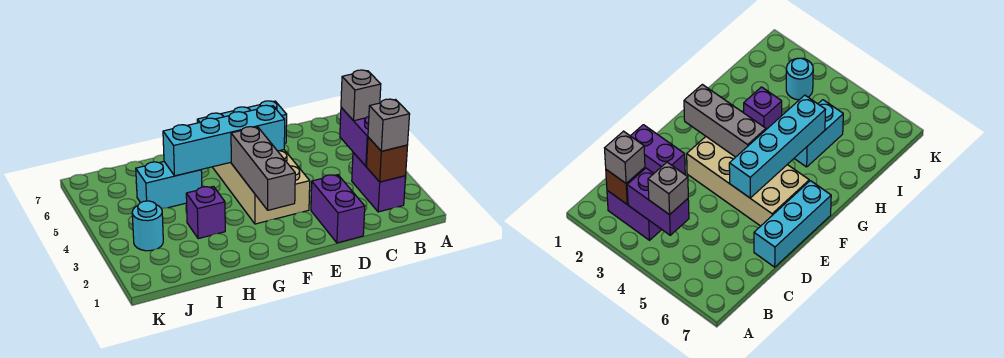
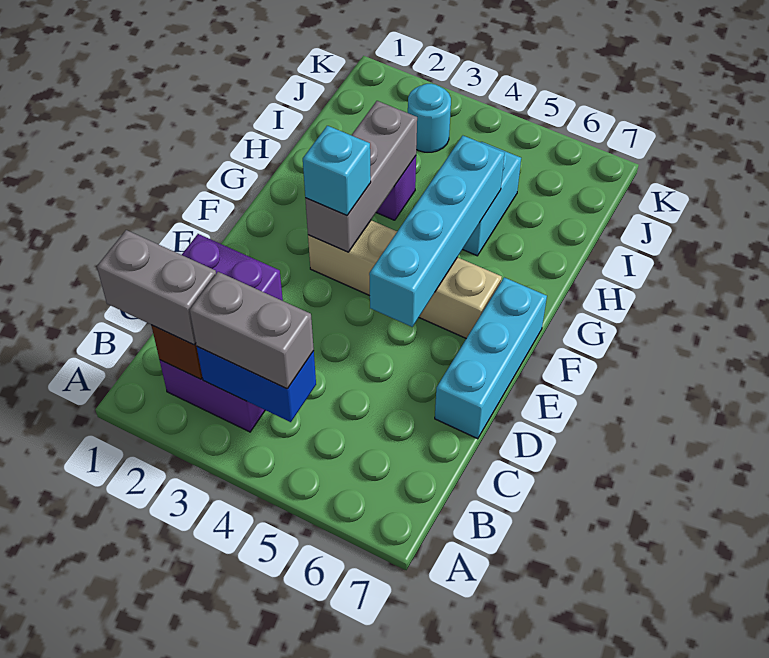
grey brick B2 level 3 -> grey brick B1:B2 level 3
purple brick B3:B4 level 2 -> blue brick B3:B4 level 2
grey brick B4 level 3 -> grey brick B3:B4 level 3
tan brick E3:F6 level 1 -> tan brick F3:F6 level 1
grey brick F2:F4 level 2 -> grey brick F3:H3 level 2
none -> cyan brick F3 level 3

